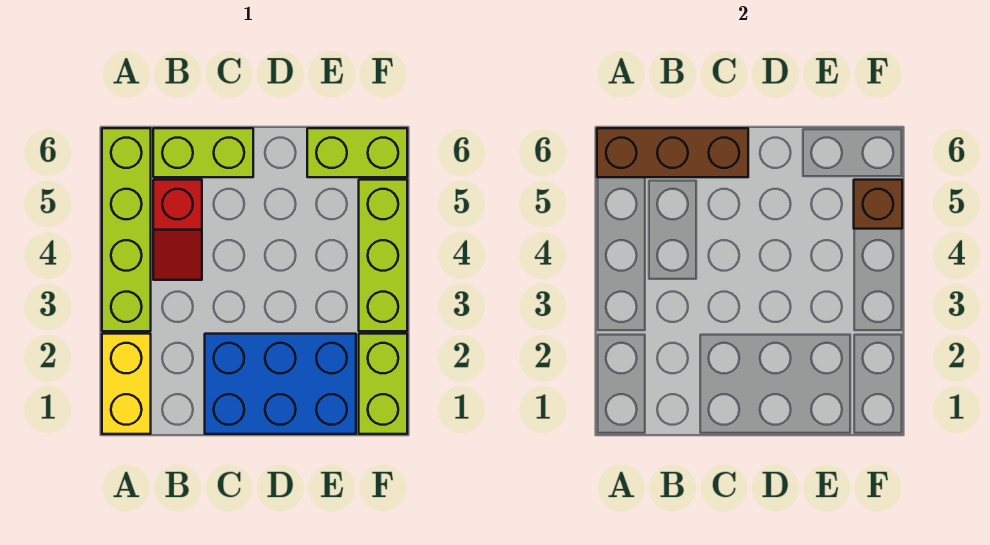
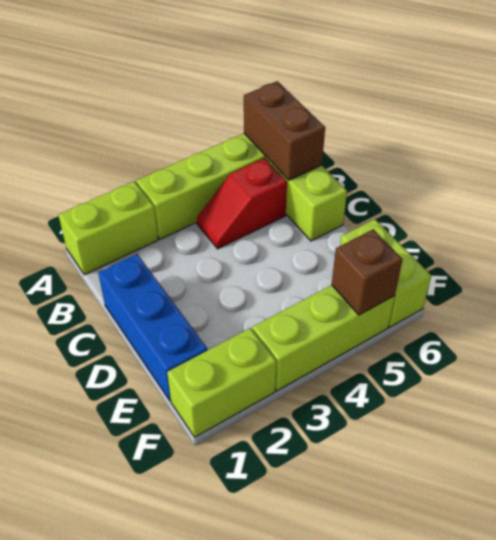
yellow brick A1:A2 level 1 -> lime brick A1:A2 level 1
brown brick A6:C6 level 2 -> brown brick A6:B6 level 2
blue brick C1:E2 level 1 -> blue brick C1:E1 level 1

